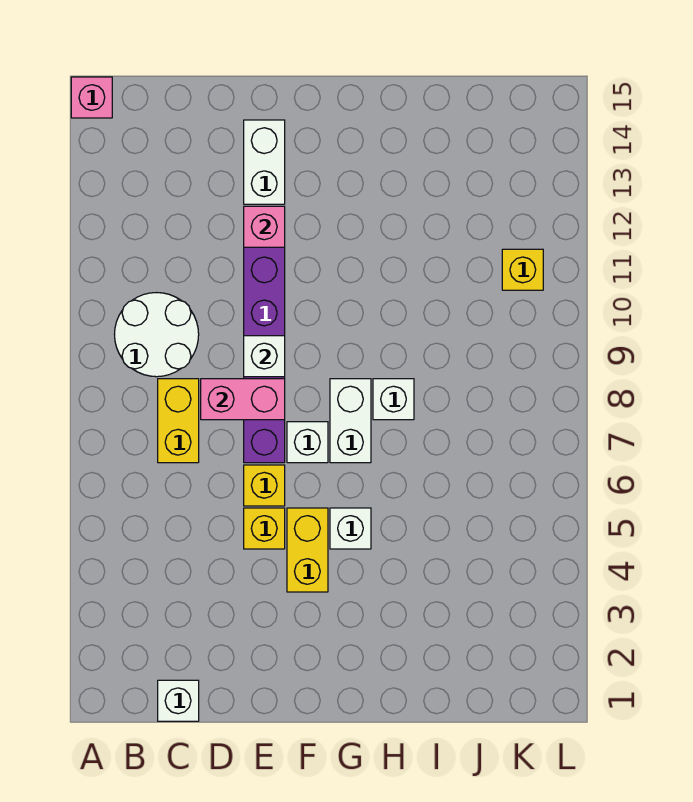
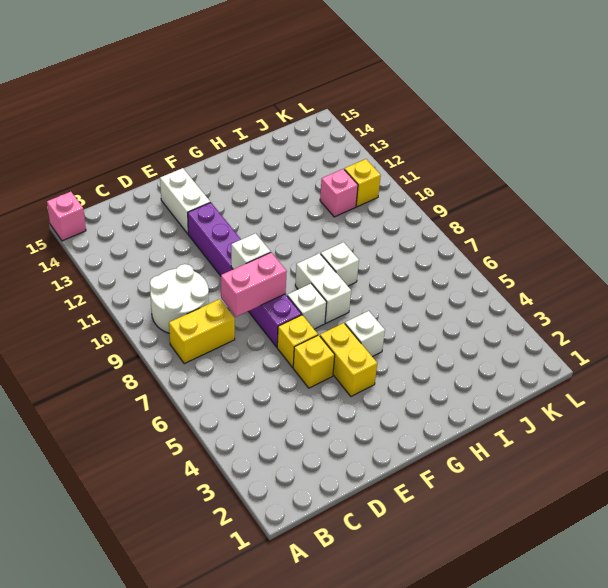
white brick C1 level 1 -> none
yellow brick C7:C8 level 1 -> yellow brick B8:C8 level 1
pink brick E12 level 2 -> pink brick J11 level 1

